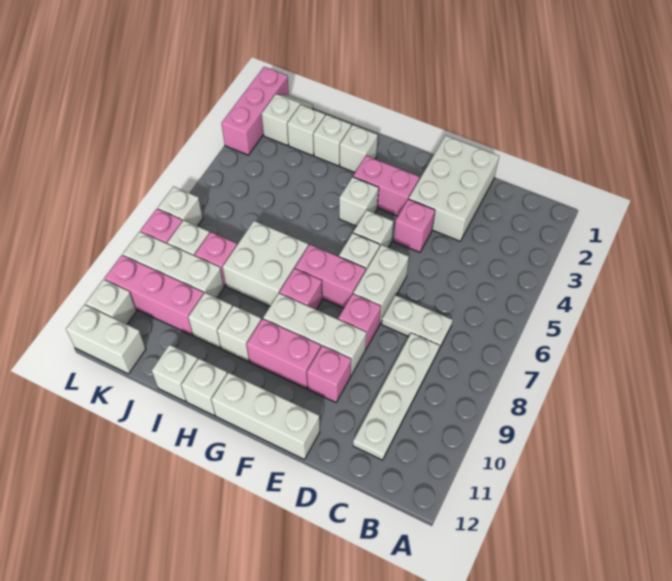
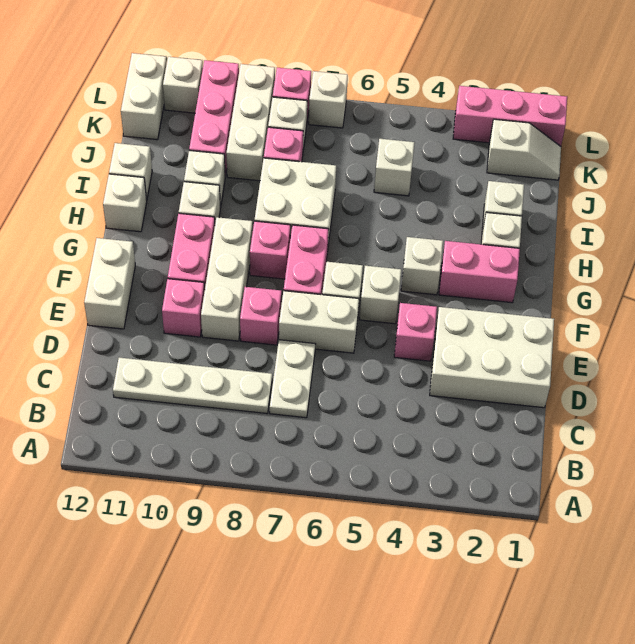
white brick E12:G12 level 1 -> white brick E12:F12 level 1
pink brick F3:G3 level 1 -> pink brick G2:G3 level 1
white brick J2 level 1 -> white brick J5 level 1

